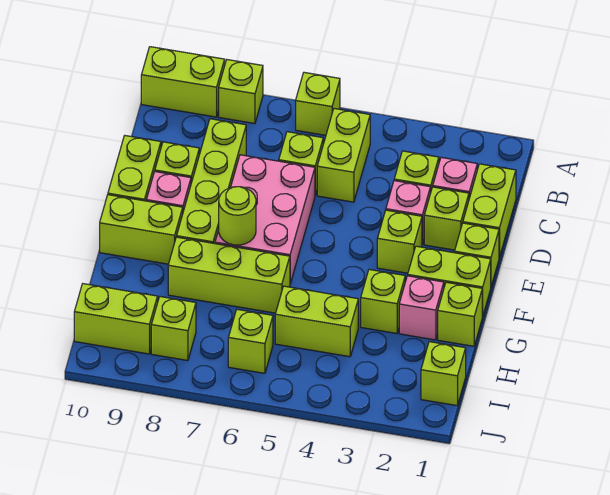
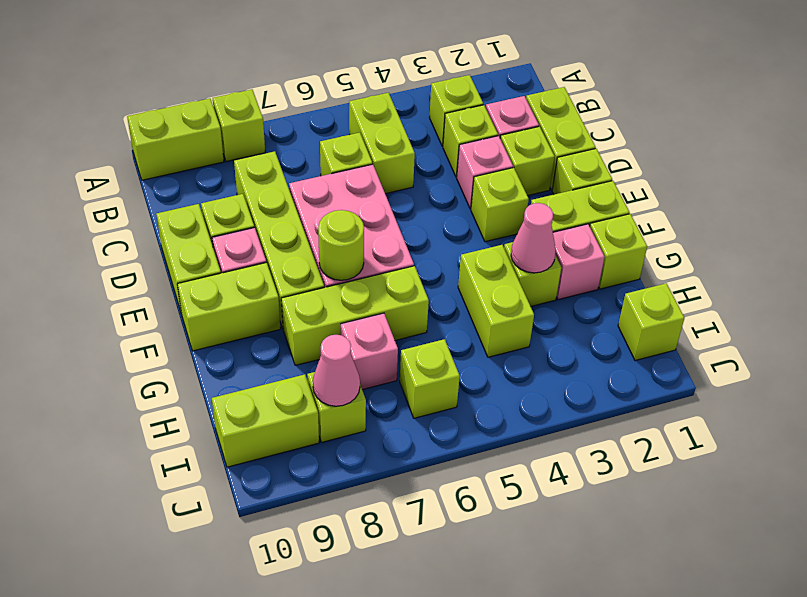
lime brick A6 level 1 -> lime brick B3 level 1
none -> pink cone G3 level 2
lime brick H4:H5 level 1 -> lime brick G4:H4 level 1
none -> pink brick H7 level 1
none -> pink cone I8 level 2

